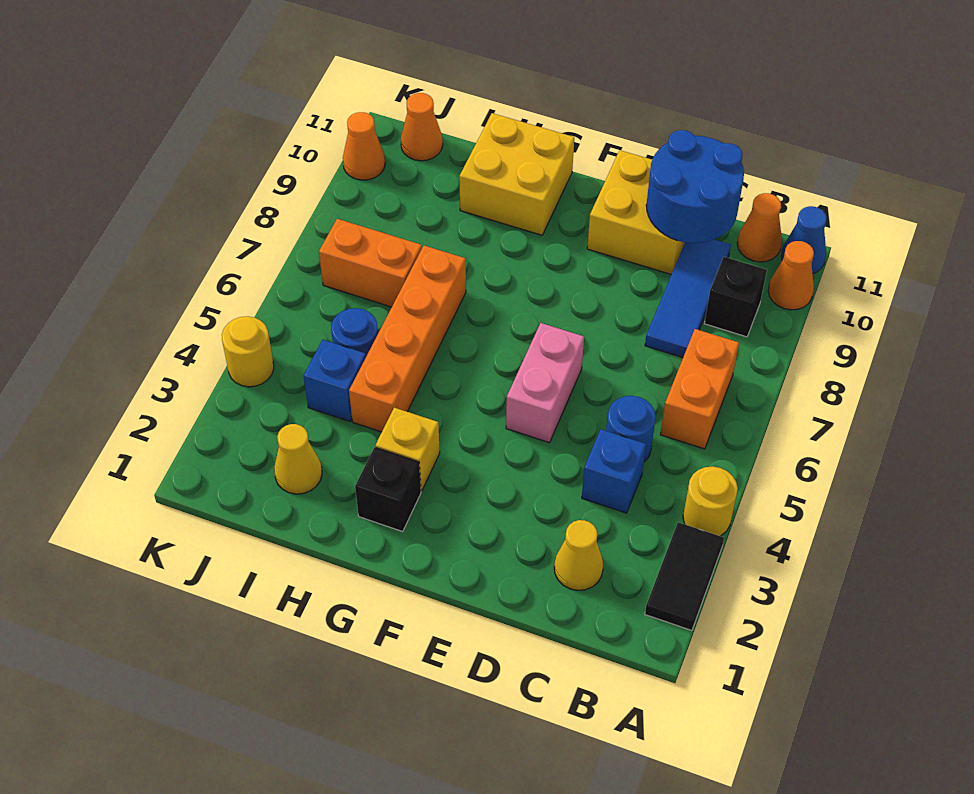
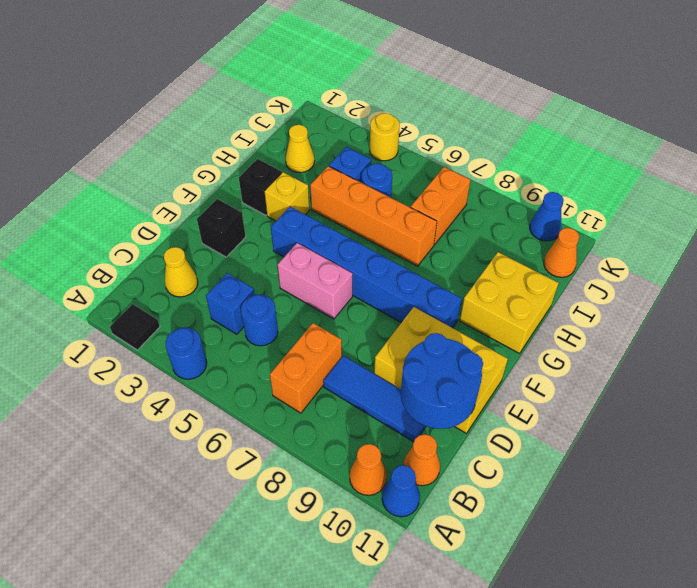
black tile A2:A3 level 1 -> black tile A2 level 1
yellow round brick A4 level 1 -> blue round brick A4 level 1
orange brick B6:B7 level 1 -> orange brick B7:C7 level 1
black brick B9 level 1 -> black brick E2 level 1
yellow brick D10:E11 level 1 -> yellow brick D9:E11 level 1
none -> blue brick F4:F9 level 1
orange cone K10 level 1 -> blue cone K10 level 1

